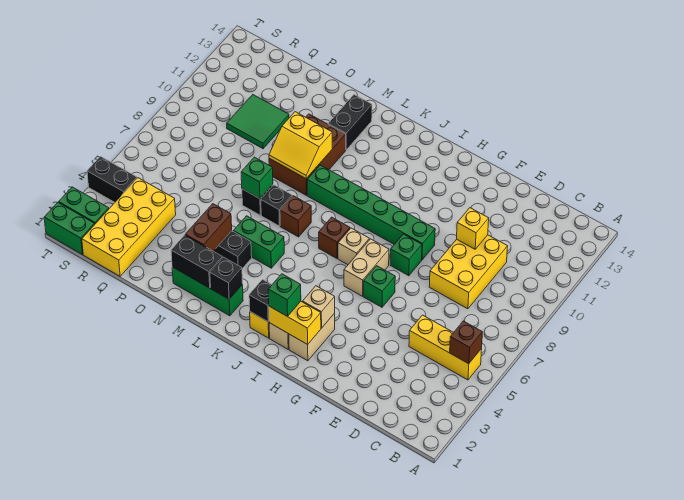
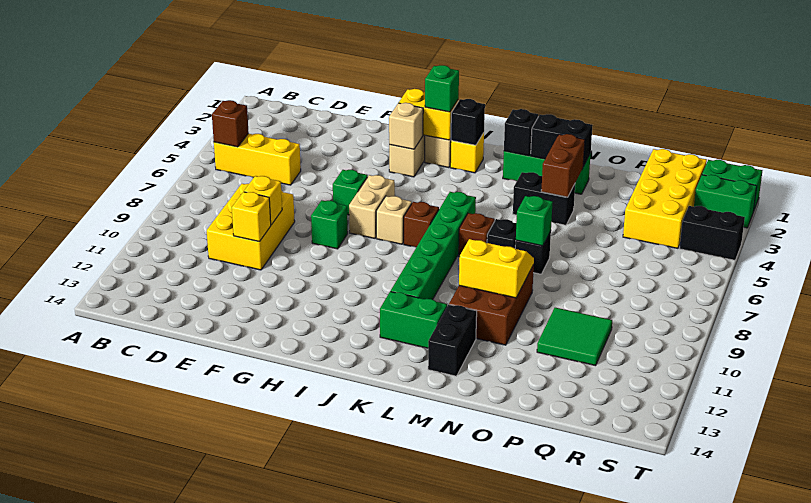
none -> yellow brick E9 level 2
green brick G9:L9 level 1 -> green brick K6:K11 level 1
green brick L5:M5 level 1 -> green brick K12:L12 level 1

